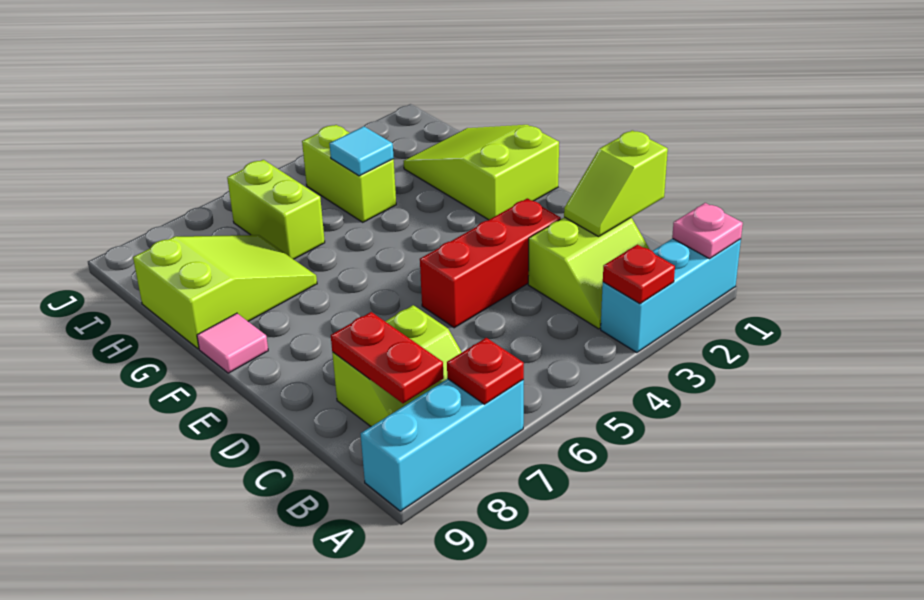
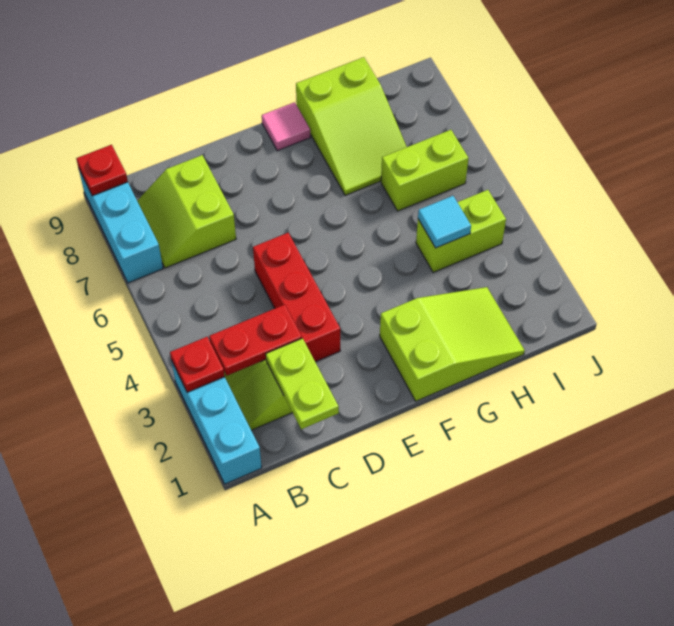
pink plate A1 level 2 -> none
red plate A7 level 2 -> red plate A9 level 2
red plate B8:C8 level 2 -> red plate B3:C3 level 2
lime slope C1:C2 level 2 top 1 -> lime plate C1:C2 level 2

